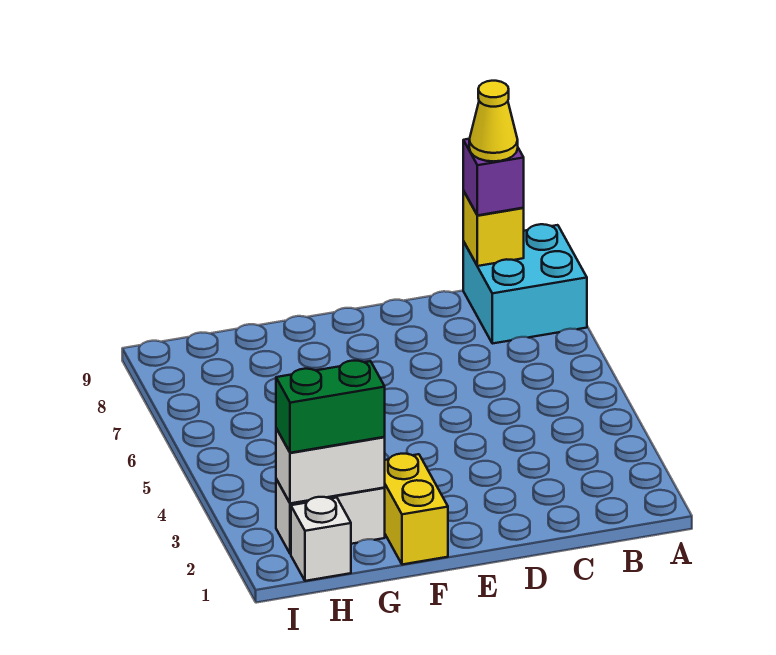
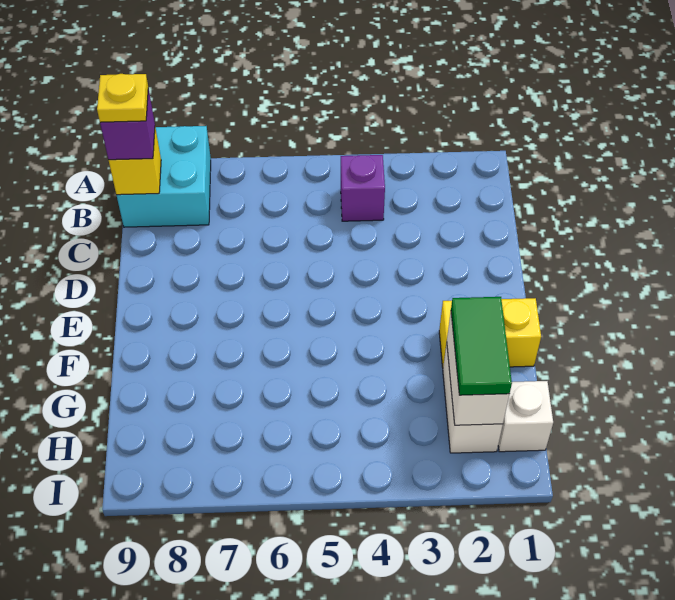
none -> purple brick B4 level 1
yellow cone B9 level 4 -> yellow plate B9 level 4
green brick G2:H2 level 3 -> green tile G2:H2 level 3

